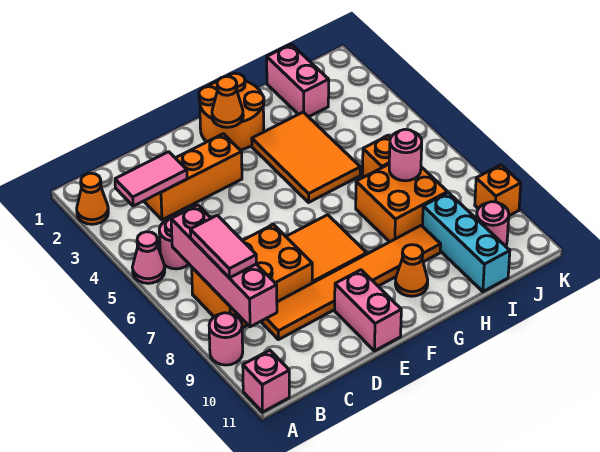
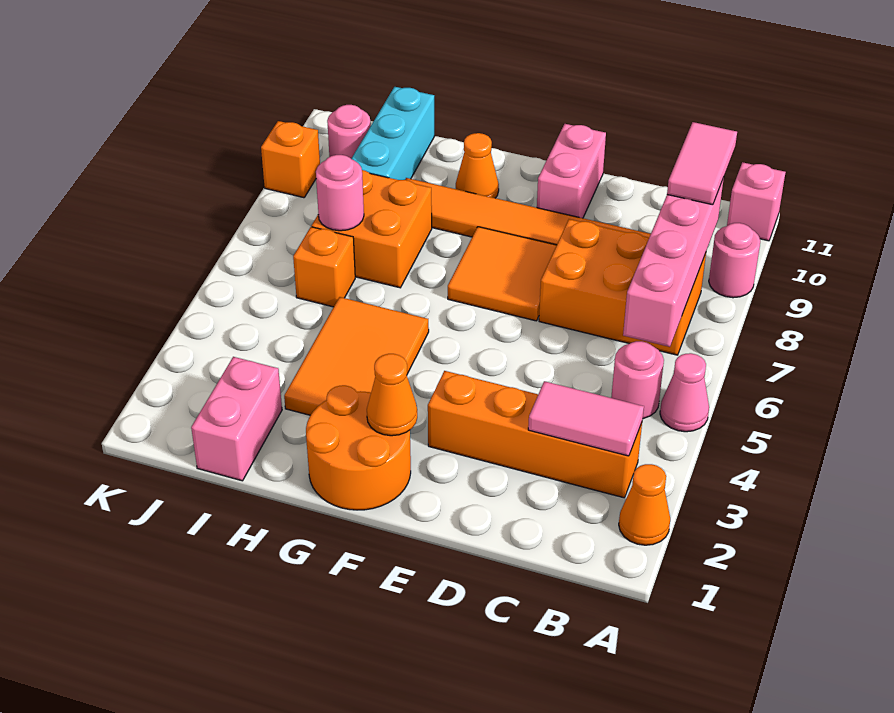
pink tile B7:B8 level 3 -> pink tile B9:B10 level 3
orange brick C3:E3 level 1 -> orange brick B3:E3 level 1

